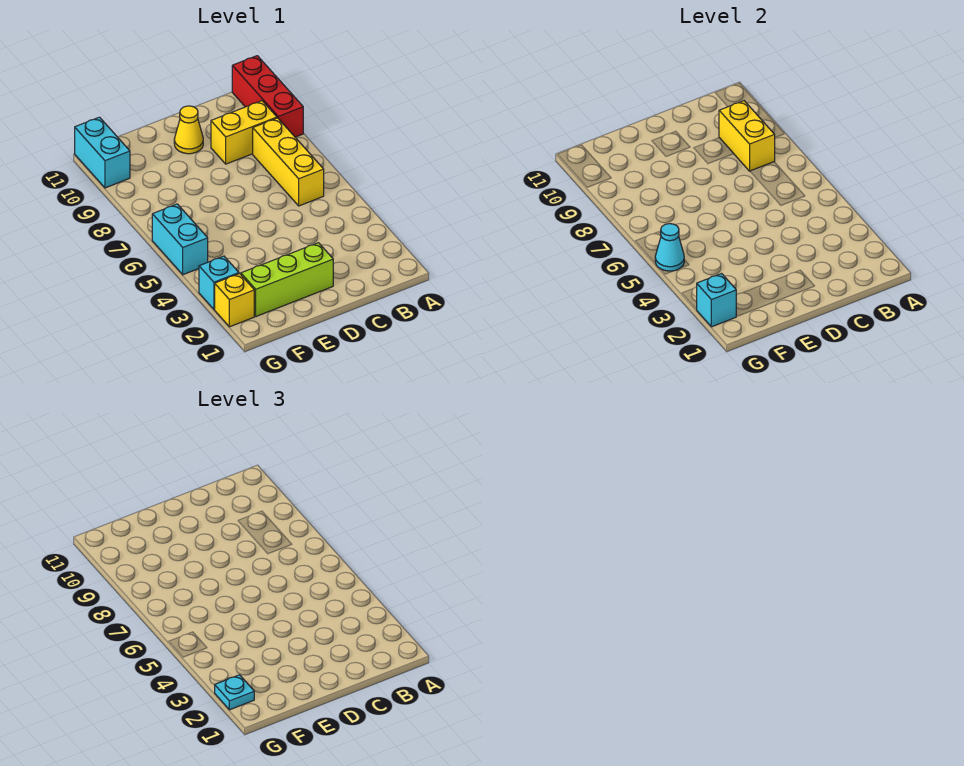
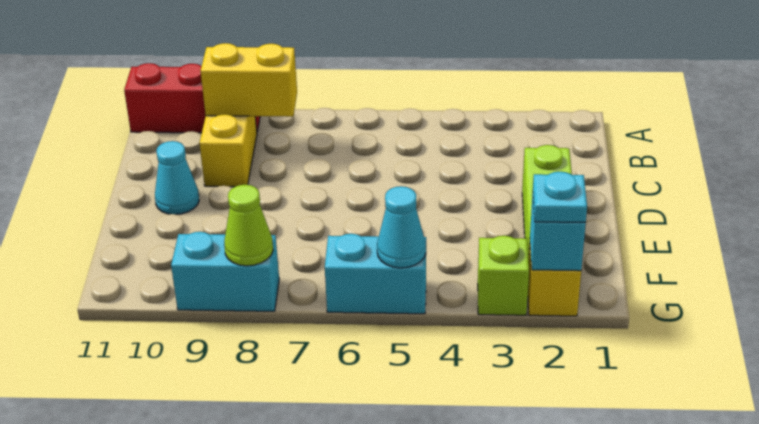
yellow brick B6:B8 level 1 -> none
yellow cone D10 level 1 -> cyan cone D10 level 1
cyan brick G3 level 1 -> lime brick G3 level 1
none -> lime cone G8 level 2
cyan brick G10:G11 level 1 -> cyan brick G8:G9 level 1

